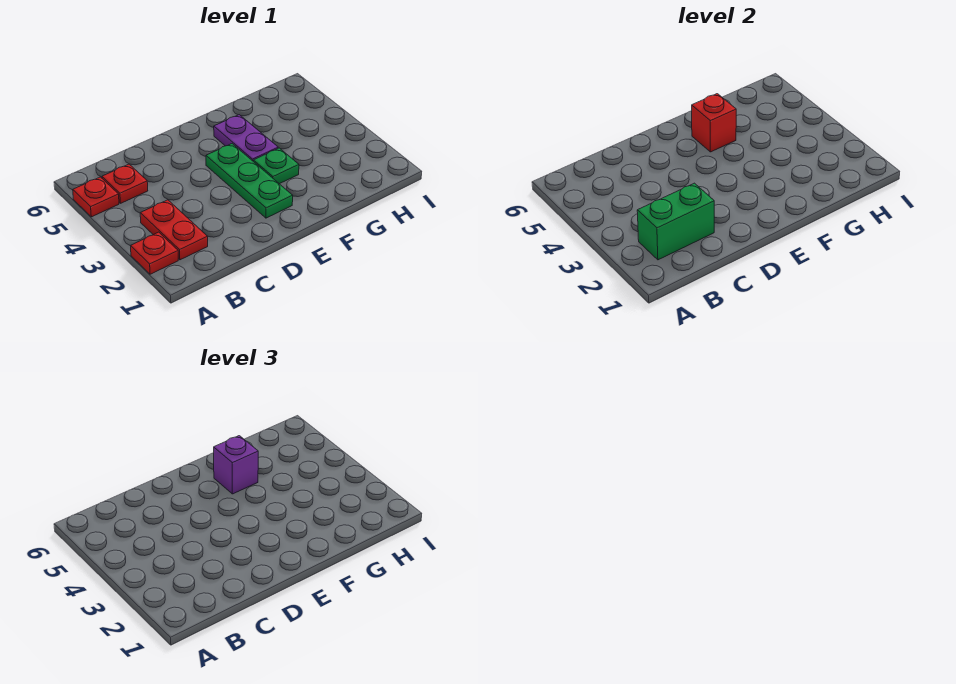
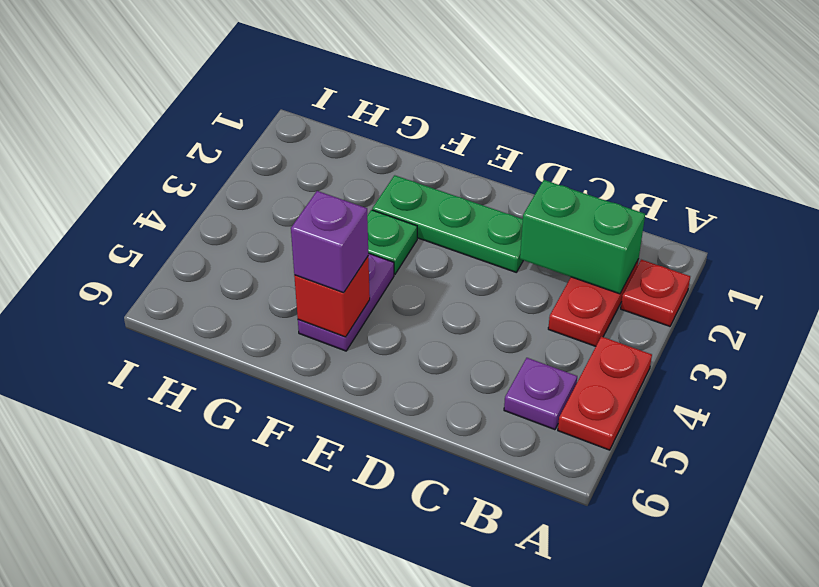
red plate A5 level 1 -> red plate A4:A5 level 1
red plate B5 level 1 -> purple plate B5 level 1
green plate E2:E4 level 1 -> green plate D2:F2 level 1

